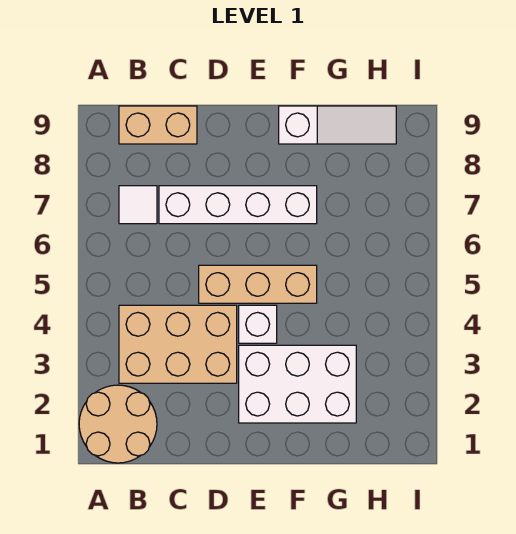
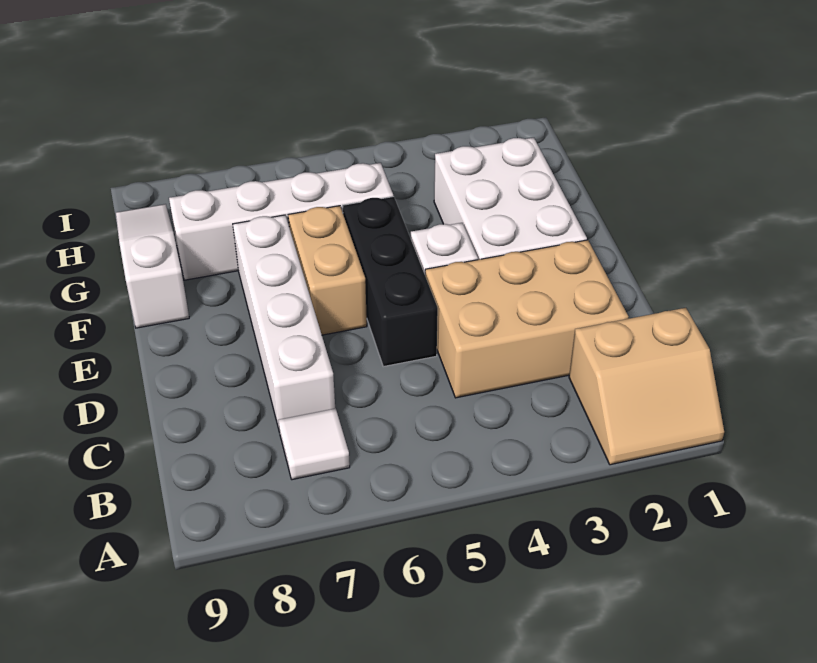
tan round brick A1:B2 level 1 -> tan slope A1:B2 level 1 top B
tan brick B3:D4 level 1 -> tan brick C2:D4 level 1
tan brick B9:C9 level 1 -> tan brick E6:F6 level 1
tan brick D5:F5 level 1 -> black brick D5:F5 level 1
none -> white brick G5:G8 level 1

